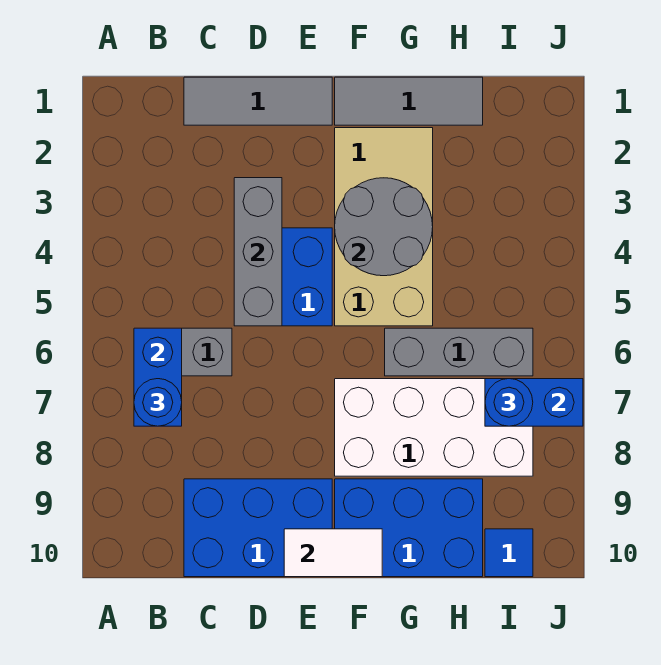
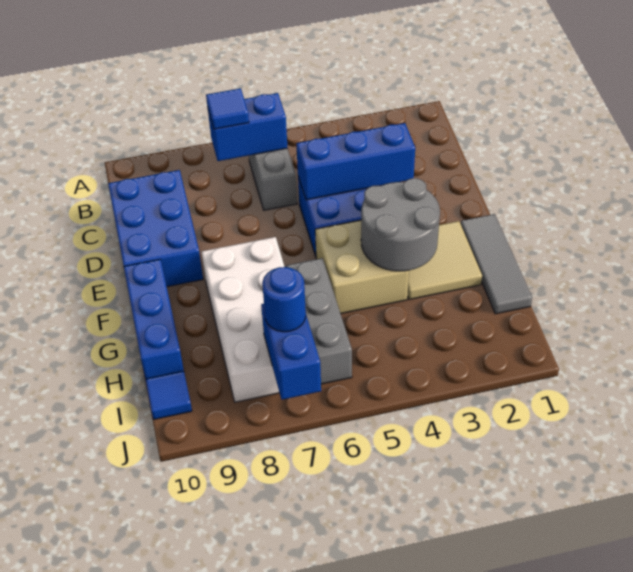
blue round brick B7 level 3 -> blue tile B7 level 3
grey tile C1:E1 level 1 -> none
grey brick D3:D5 level 2 -> blue brick D3:D5 level 2
white tile E10:F10 level 2 -> none
blue brick F9:H10 level 1 -> blue brick F10:H10 level 1

